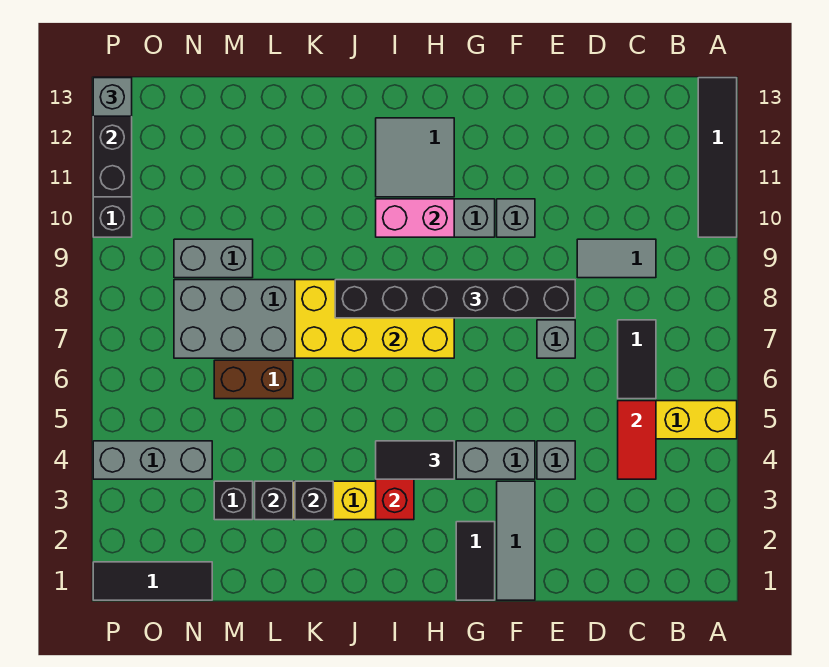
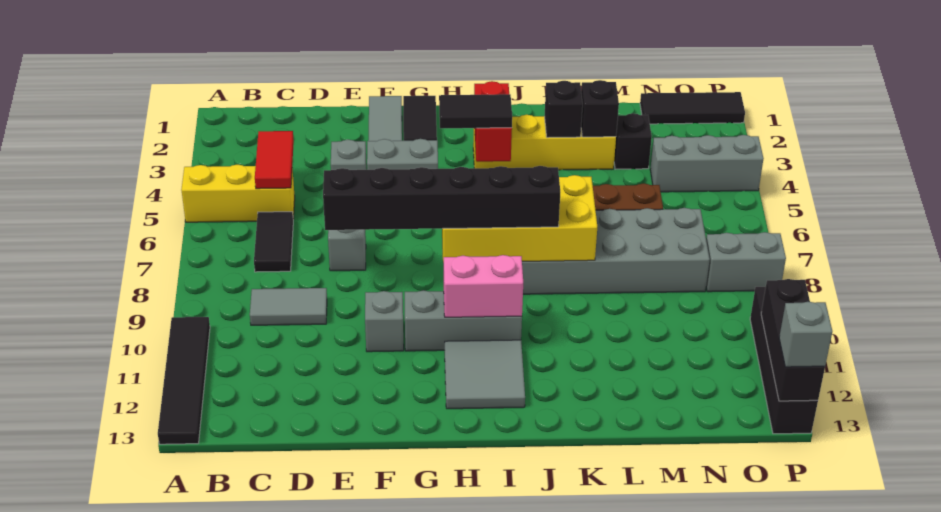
grey brick M9:N9 level 1 -> grey brick O8:P8 level 1

